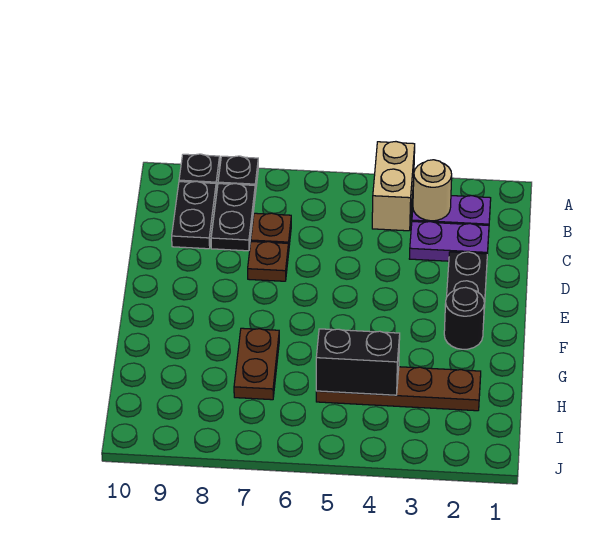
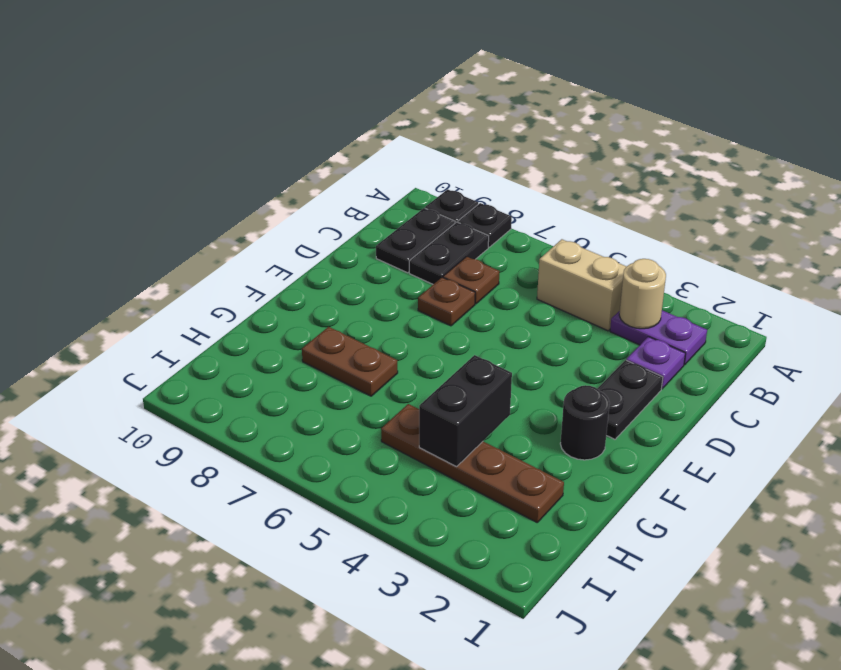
tan brick A4:B4 level 1 -> tan brick B4:B5 level 1
purple plate C2:C3 level 1 -> purple plate C2 level 1
brown plate G7:H7 level 1 -> brown plate G7:G8 level 1
black brick H4:H5 level 2 -> black brick G4:H4 level 2

